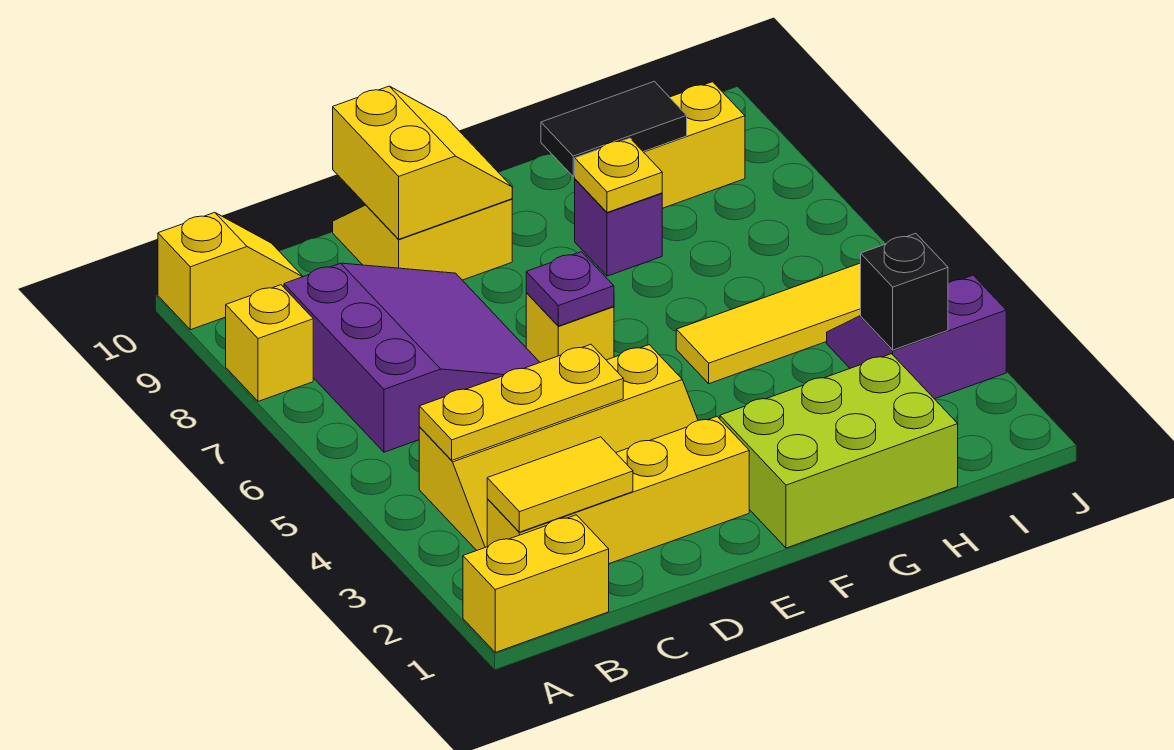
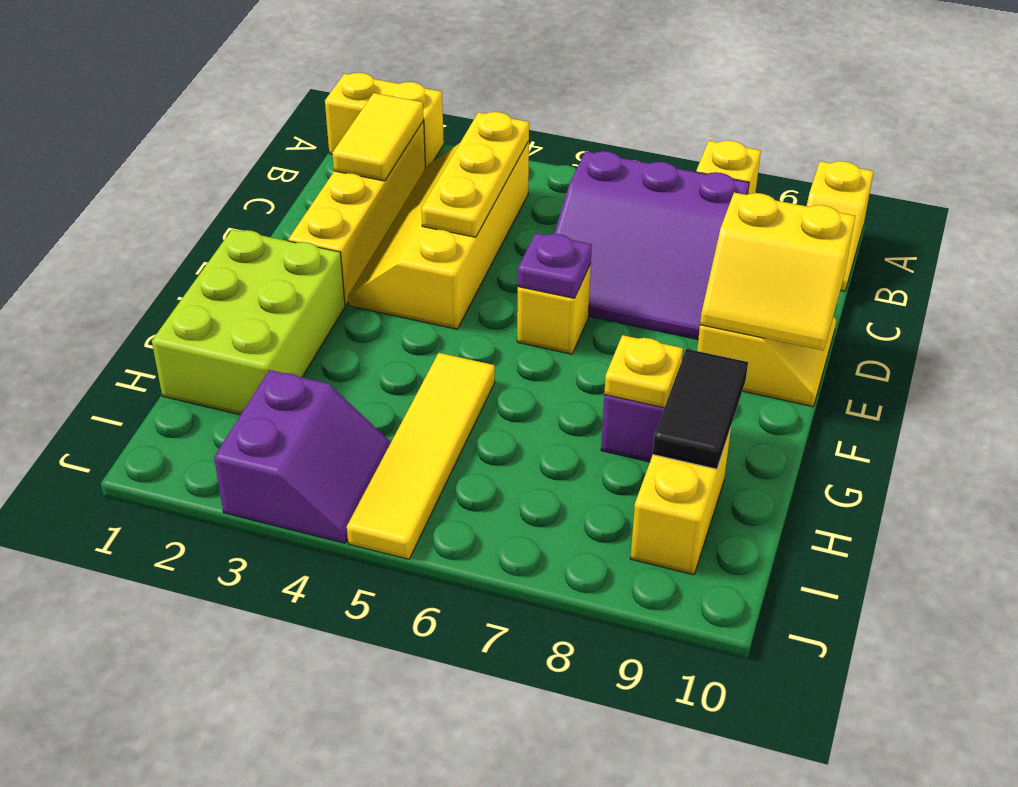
yellow brick A1:B1 level 1 -> yellow brick A1:A2 level 1
black brick I3 level 2 -> none

